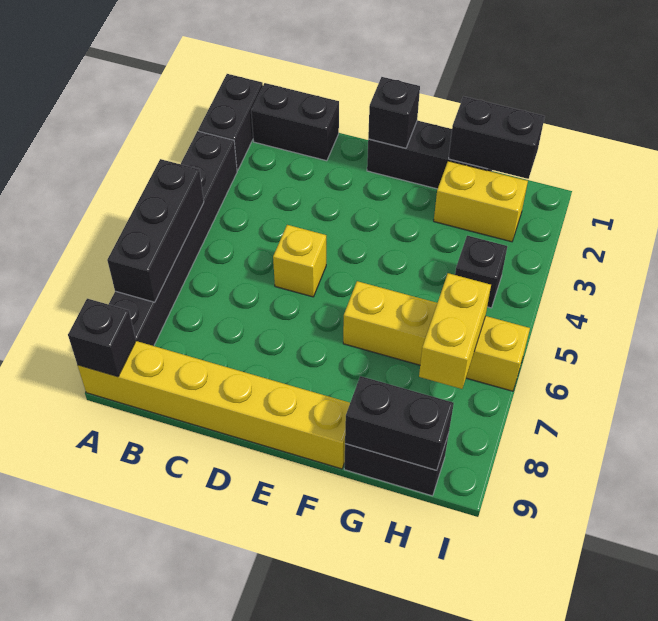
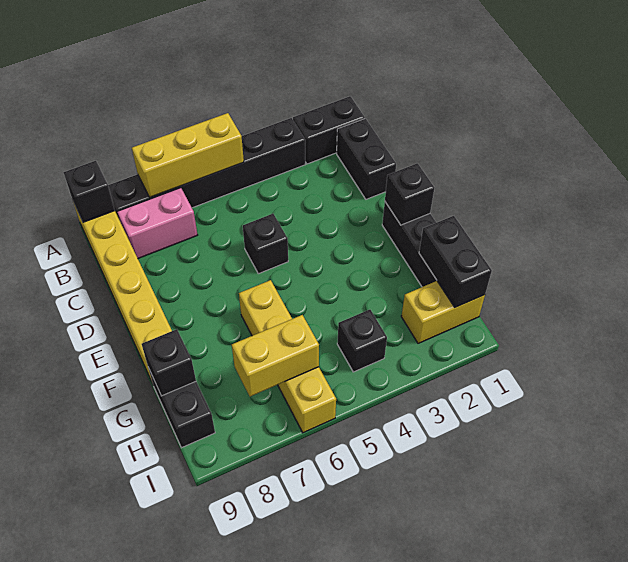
black brick A5:A7 level 2 -> yellow brick A5:A7 level 2
none -> pink brick B7:B8 level 1
yellow brick D5 level 1 -> black brick D5 level 1
yellow brick G2:H2 level 1 -> yellow brick H1:H2 level 1
black brick G9:H9 level 2 -> black brick G9 level 2

